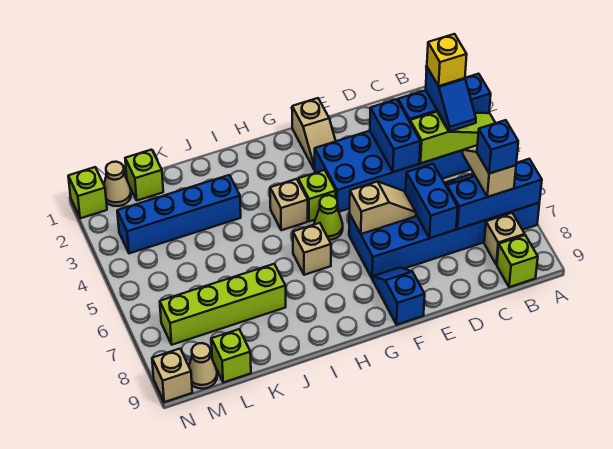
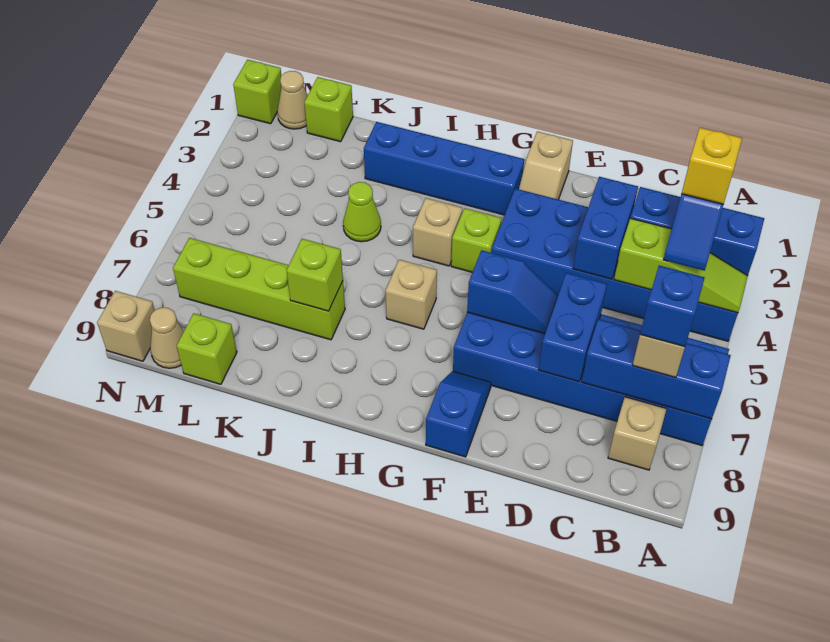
lime brick B9 level 1 -> lime brick J7 level 2
tan slope E6:F6 level 2 top F -> blue slope E6:F6 level 2 top F
lime cone G5 level 1 -> lime cone J4 level 1
blue brick J3:M3 level 1 -> blue brick G2:J2 level 1

